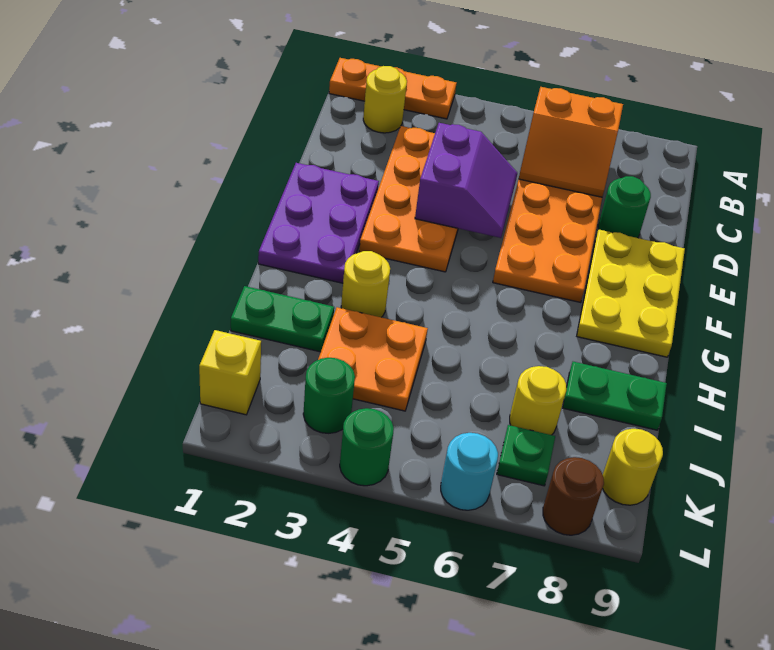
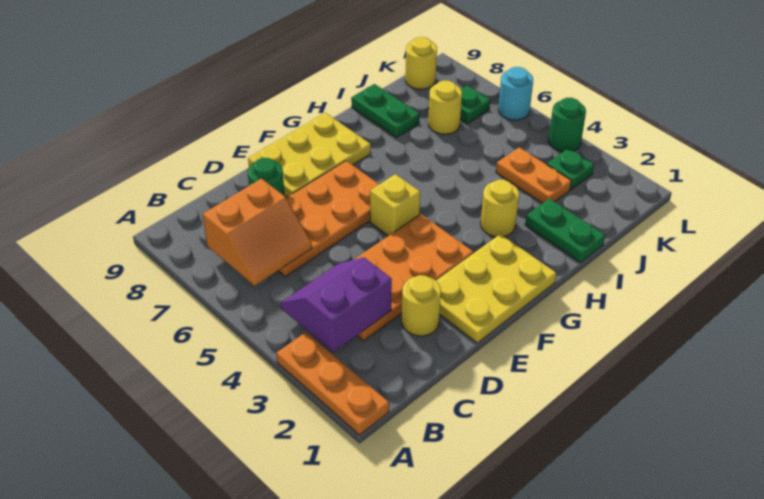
yellow round brick B2 level 1 -> yellow round brick D2 level 1
orange slope B6:C7 level 2 top B -> orange slope B6:C7 level 2 top 7
purple slope D4:E5 level 2 top 4 -> purple slope B3:C4 level 2 top 3
purple plate E1:G2 level 1 -> yellow plate E1:G2 level 1
orange plate I3:J4 level 1 -> orange plate J3:J4 level 1
yellow brick K1 level 1 -> yellow brick F5 level 1
green round brick K3 level 1 -> green plate K3 level 1
brown round brick L8 level 1 -> none

